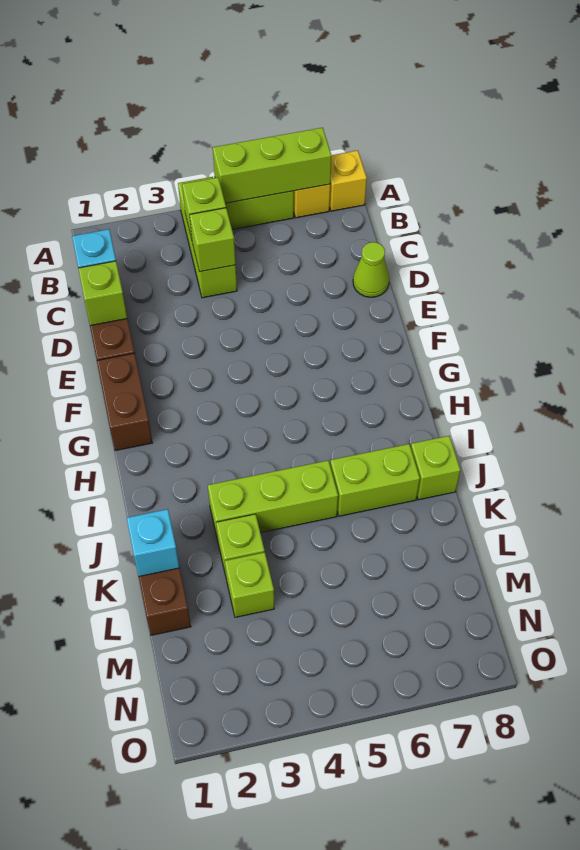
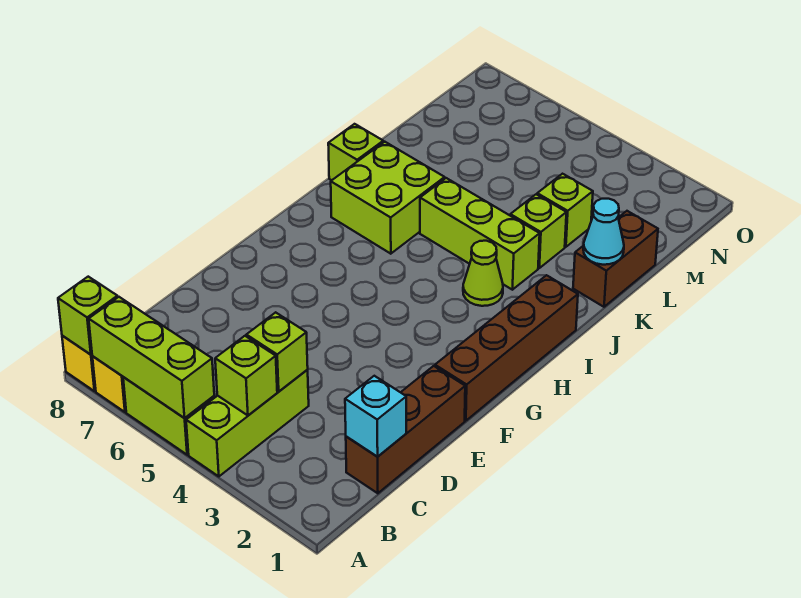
lime brick D1 level 2 -> lime brick A8 level 2
lime cone D8 level 1 -> lime cone I3 level 1
brown brick F1:G1 level 1 -> brown brick F1:I1 level 1
lime brick J6:J7 level 1 -> lime brick I6:J7 level 1
cyan brick K1 level 2 -> cyan cone K1 level 2

